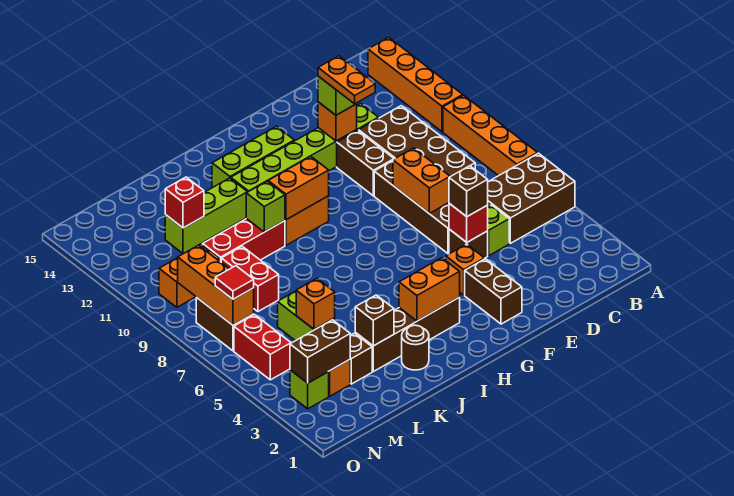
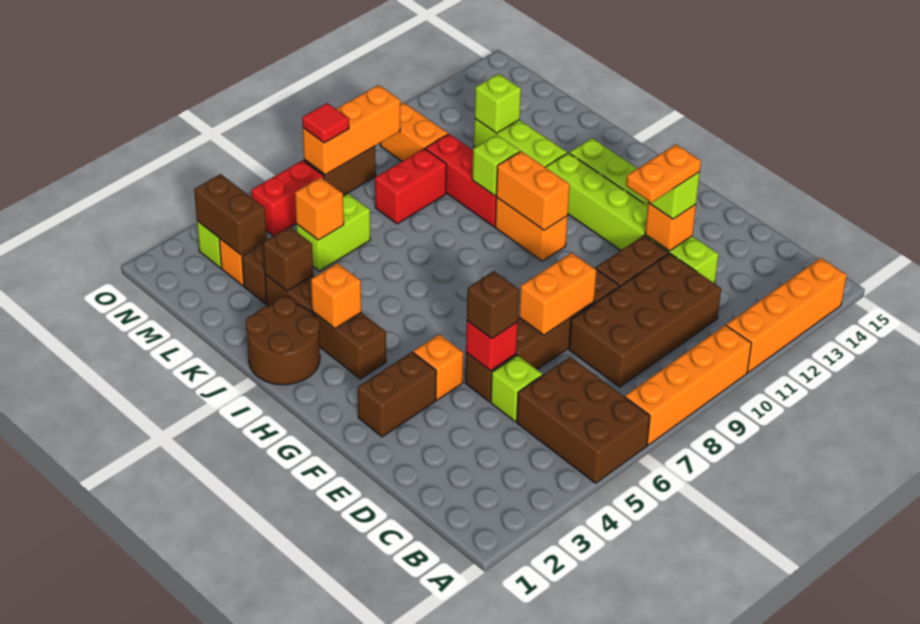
orange brick H3:I3 level 2 -> orange brick I3 level 2
brown round brick J2 level 1 -> brown round brick I1:J2 level 1
red brick L12 level 2 -> lime brick L12 level 2

